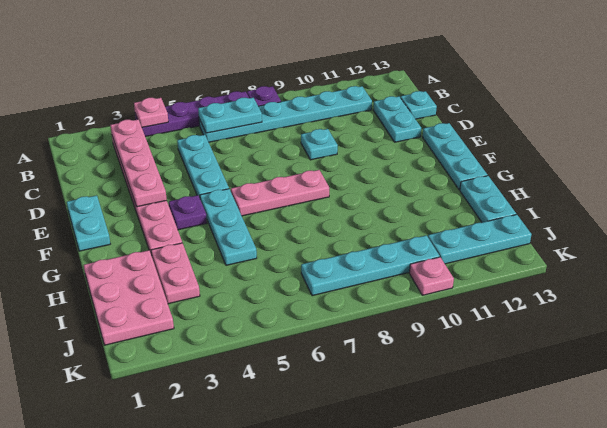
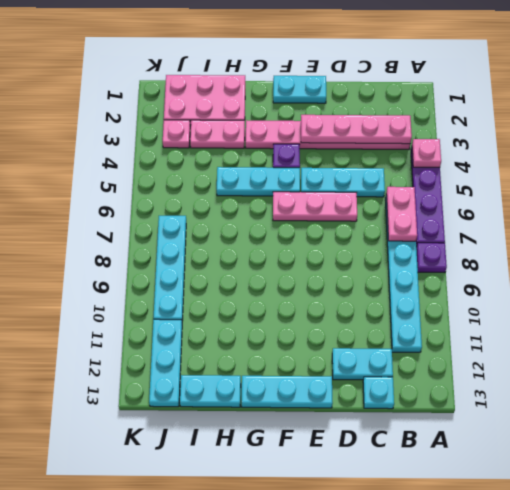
cyan plate B6:B7 level 2 -> pink plate B6:B7 level 2
cyan plate D9 level 1 -> none
pink plate F6:F8 level 1 -> pink plate D6:F6 level 1
pink plate K10 level 1 -> pink plate J3 level 1

